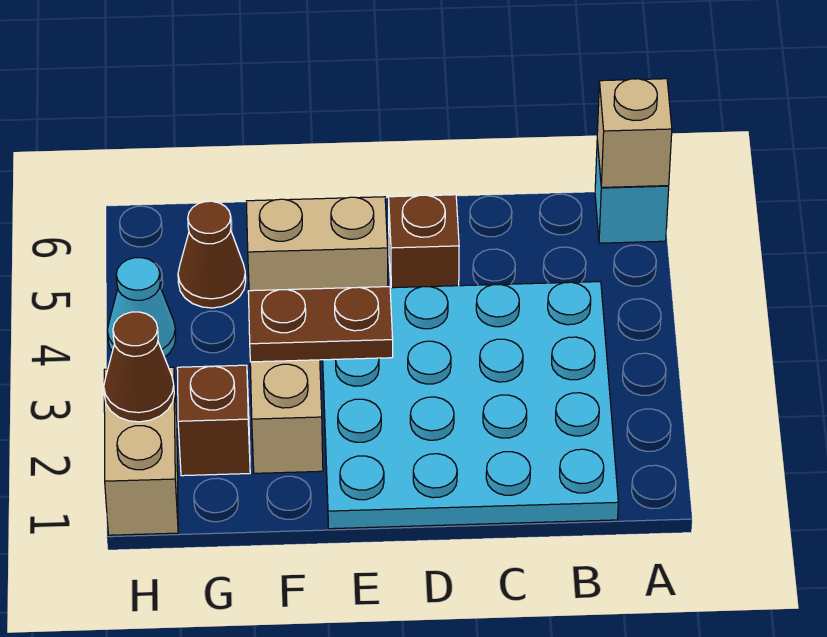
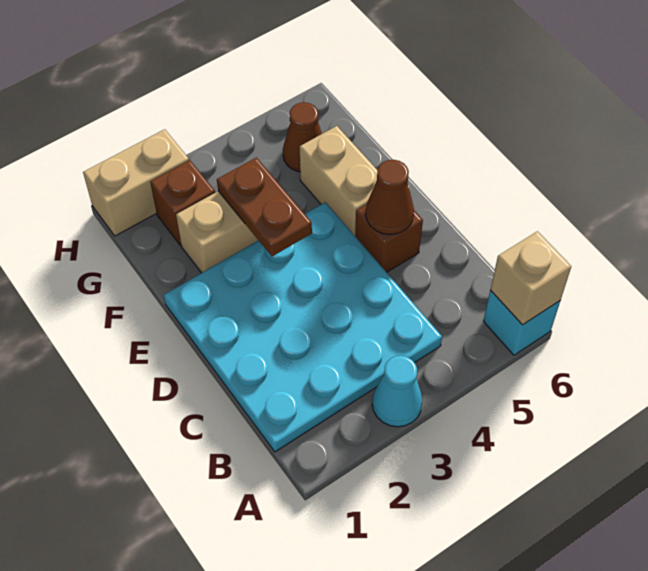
brown cone H2 level 2 -> brown cone D5 level 2
cyan cone H4 level 1 -> cyan cone A3 level 1

